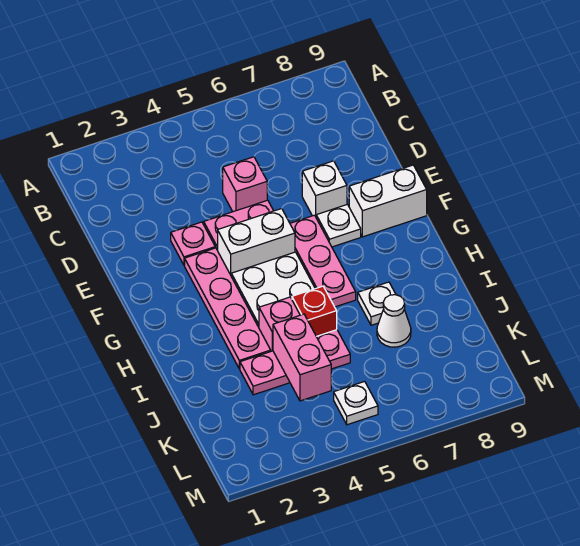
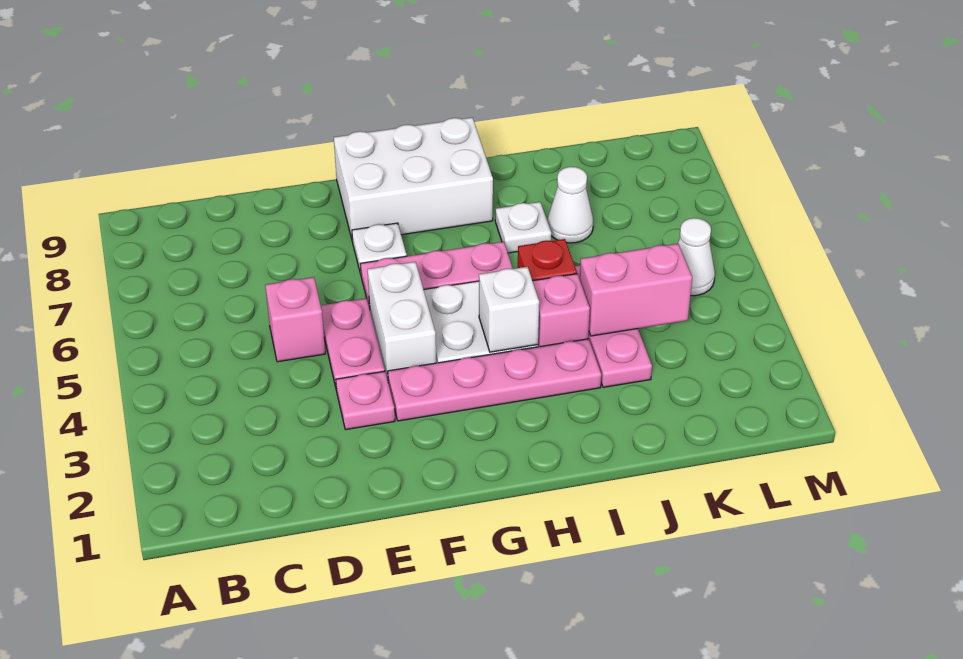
white brick E7 level 1 -> white brick H4 level 2
white brick F8:F9 level 1 -> white brick F8:H9 level 1
white plate L5 level 1 -> white cone L5 level 1

